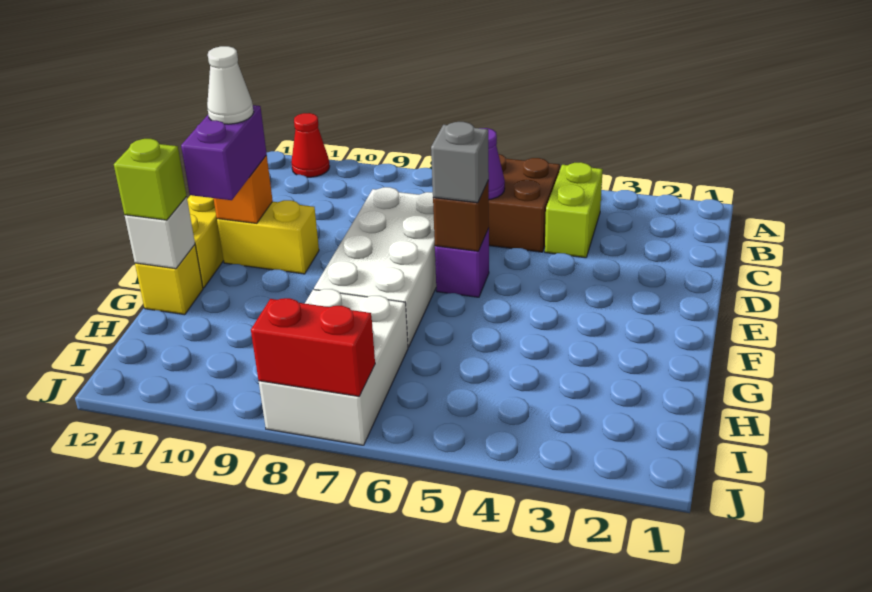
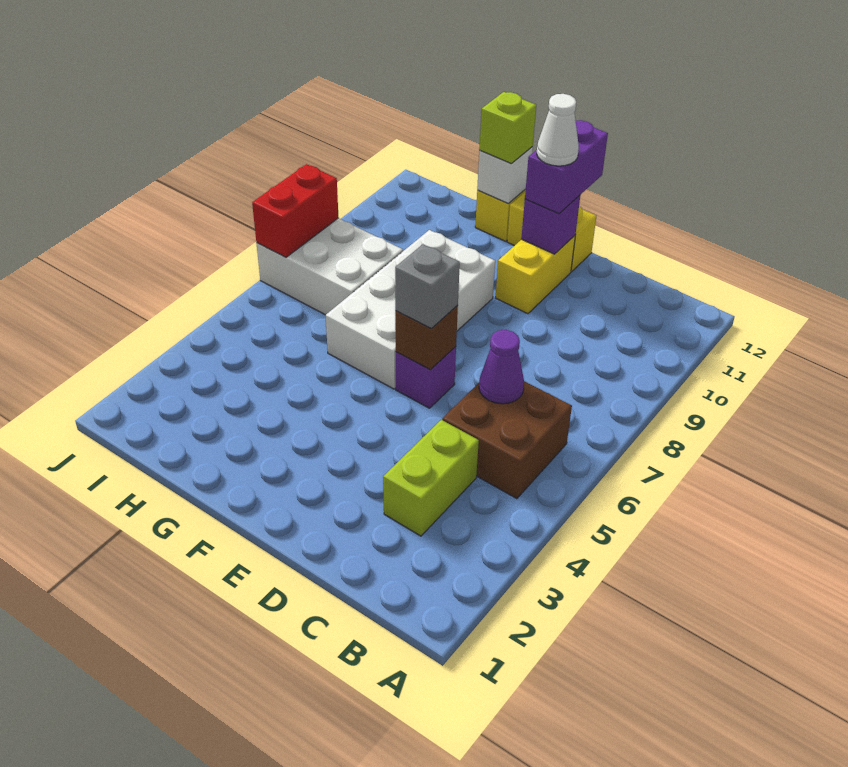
red cone A11 level 1 -> none
lime brick B4:C4 level 1 -> lime brick C3:C4 level 1
white brick D7:G8 level 1 -> white brick F6:G9 level 1
orange brick E11 level 2 -> purple brick E11 level 2
purple brick E11:F11 level 3 -> purple brick E11:E12 level 3

